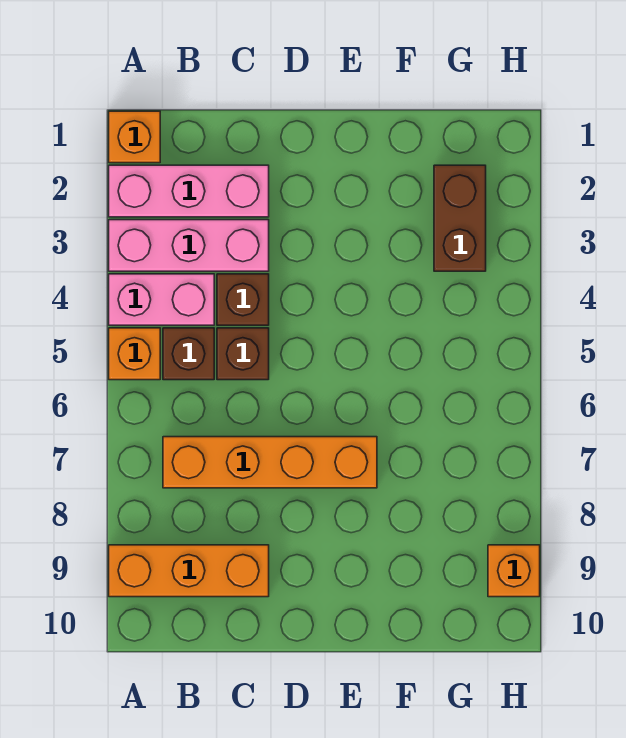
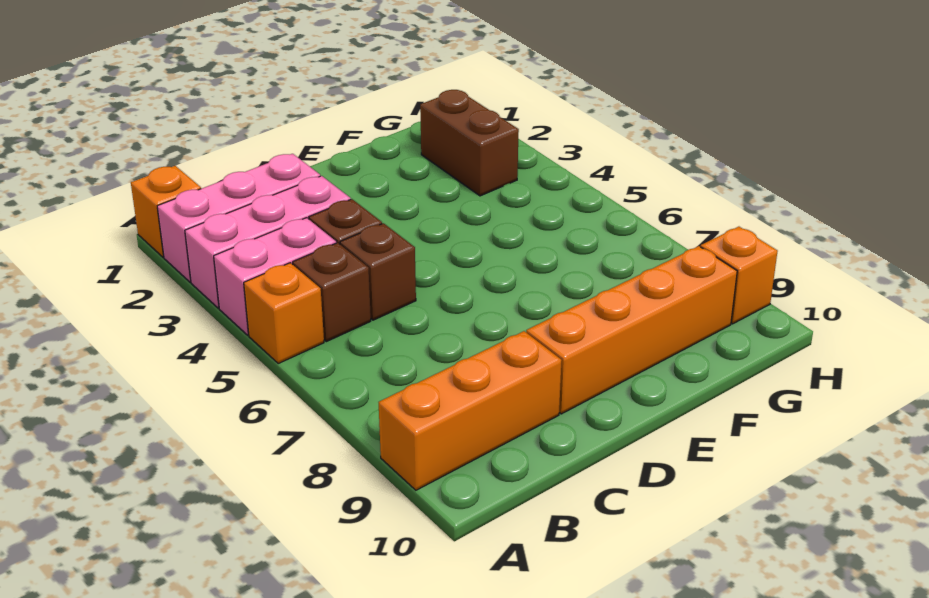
orange brick B7:E7 level 1 -> orange brick D9:G9 level 1

